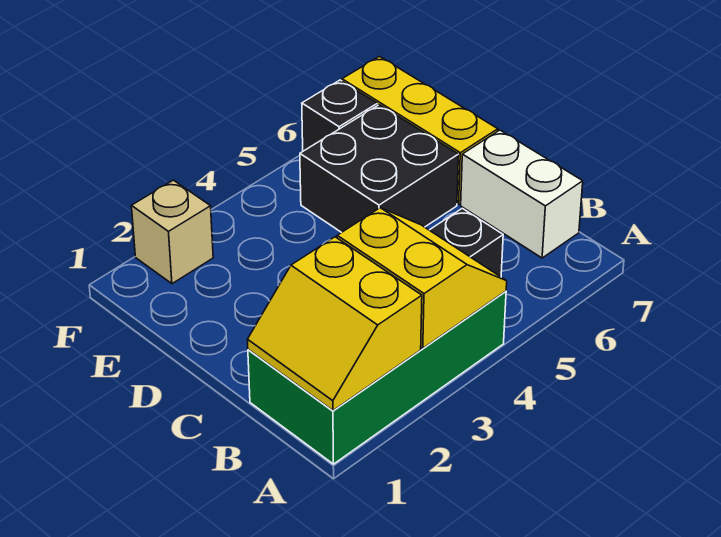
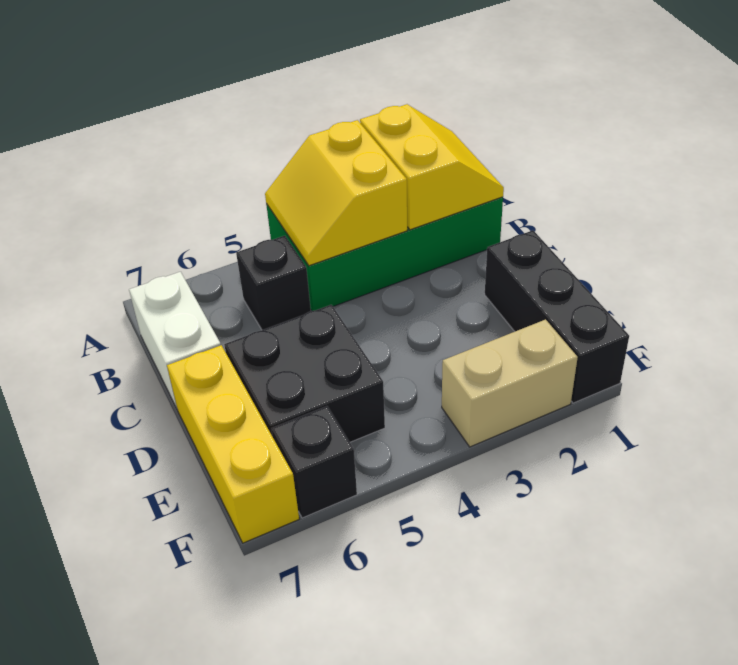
none -> black brick D1:F1 level 1
tan brick F2 level 1 -> tan brick F2:F3 level 1

